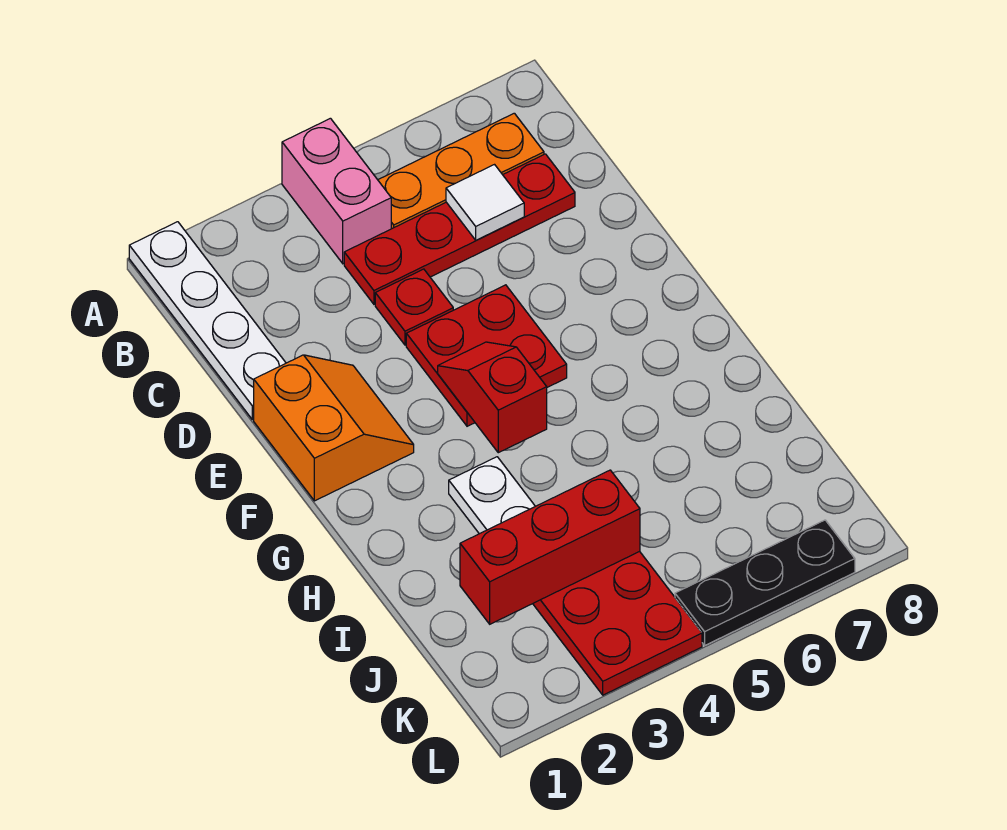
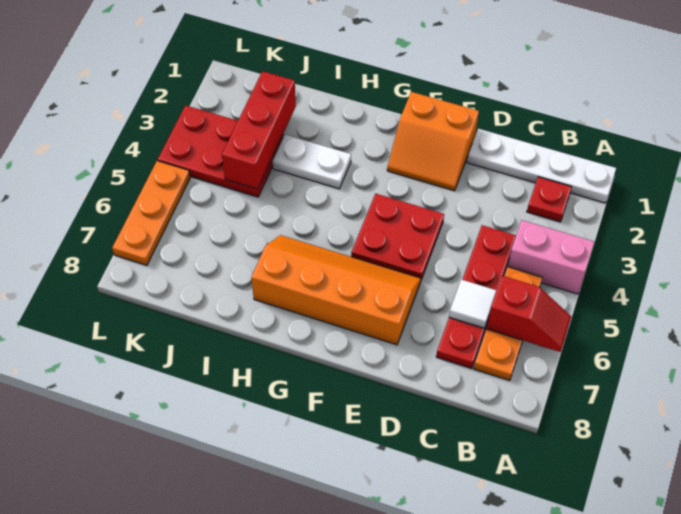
red plate D4 level 1 -> red plate B2 level 1
none -> orange slope E6:H7 level 1 top 7
red slope F4:G4 level 2 top G -> red slope A6:B6 level 2 top B
black plate L5:L7 level 1 -> orange plate L5:L7 level 1

